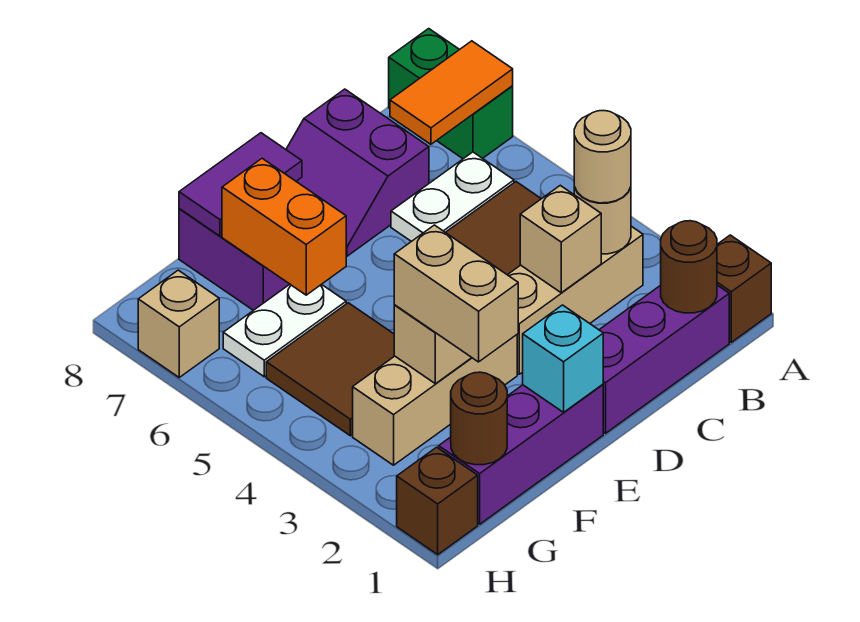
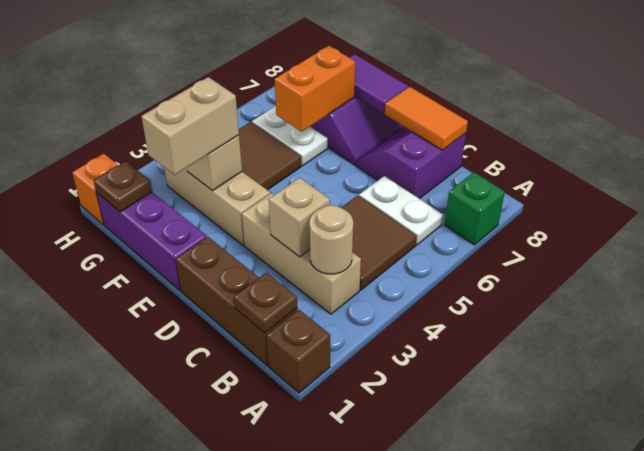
green brick A7:A8 level 1 -> green brick A7 level 1
orange tile A7:B7 level 2 -> orange tile C8:D8 level 2
purple brick B1:D1 level 1 -> brown brick B1:D1 level 1
brown round brick B1 level 2 -> brown plate B1 level 2
tan round brick B3 level 3 -> none
cyan brick E1 level 2 -> none
brown round brick G1 level 2 -> brown plate G1 level 2
brown brick H1 level 1 -> orange brick H1 level 1
tan brick H7 level 1 -> none

